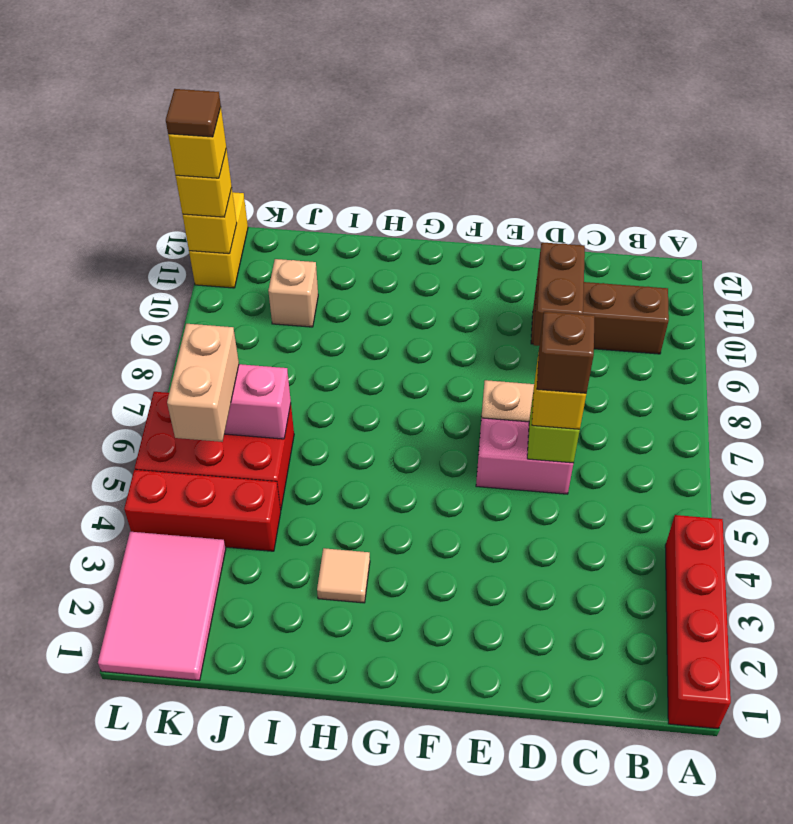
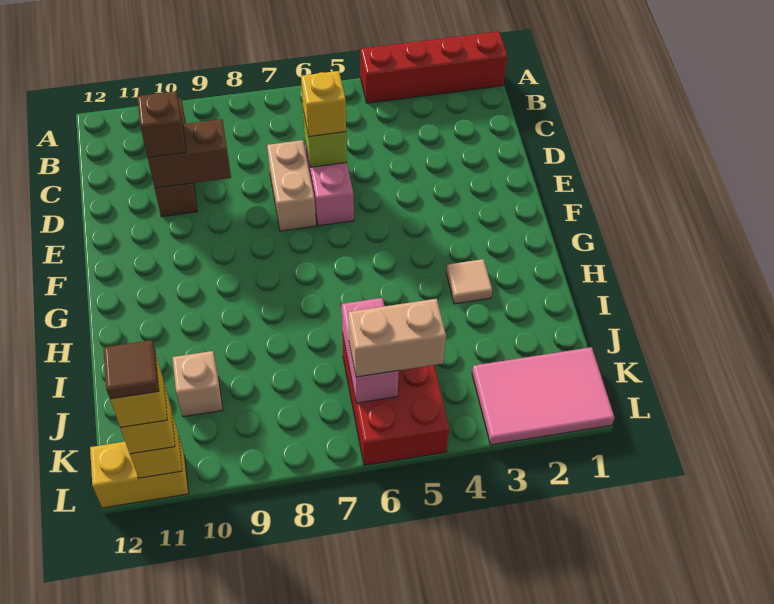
brown brick D6 level 4 -> brown brick D10 level 3
red brick J4:L4 level 1 -> none

